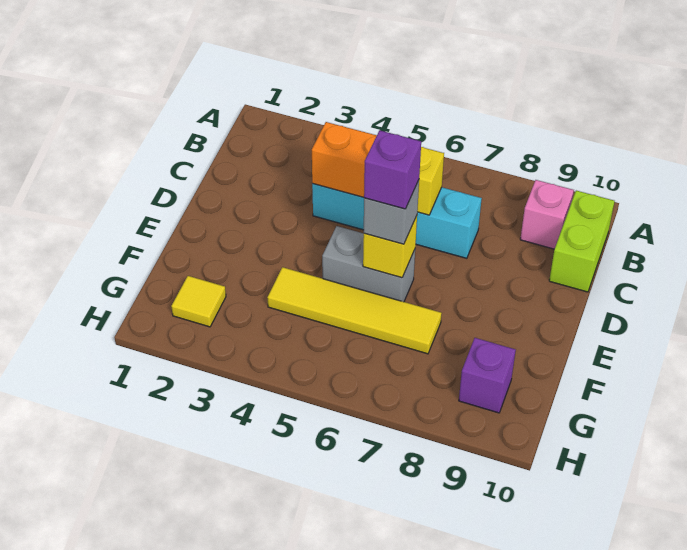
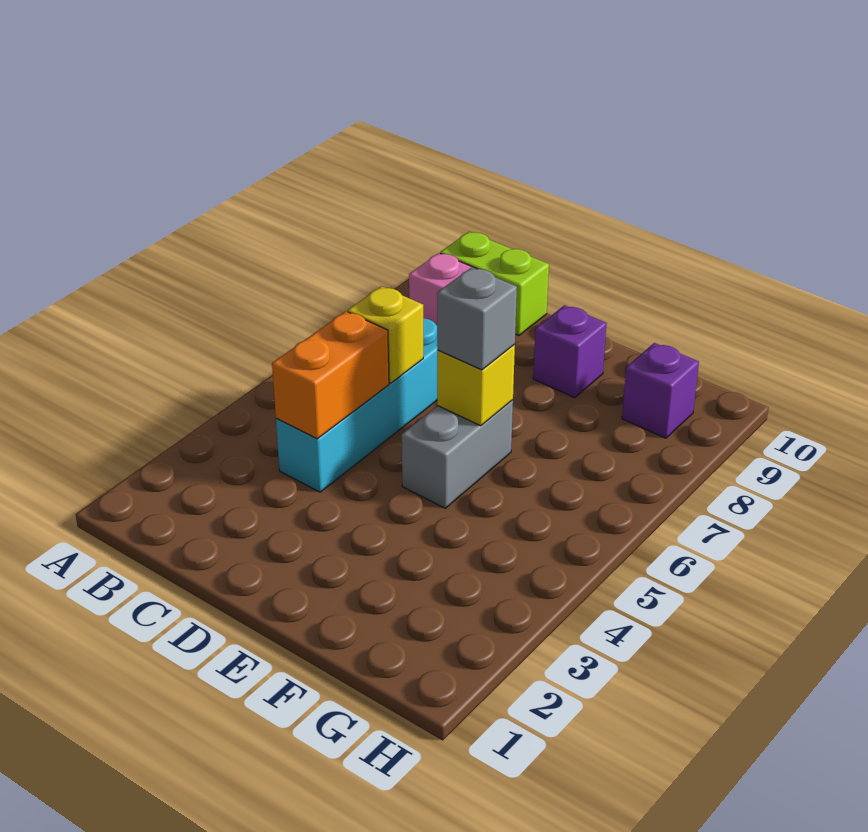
purple brick E6 level 4 -> purple brick E9 level 1
yellow tile F4:F7 level 1 -> none
yellow tile G2 level 1 -> none

